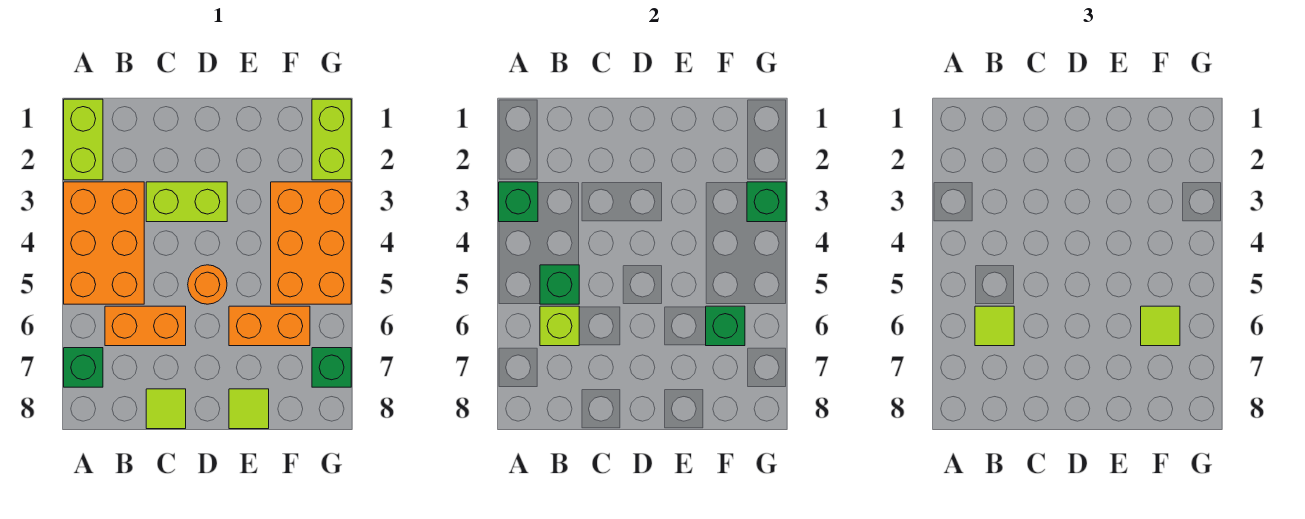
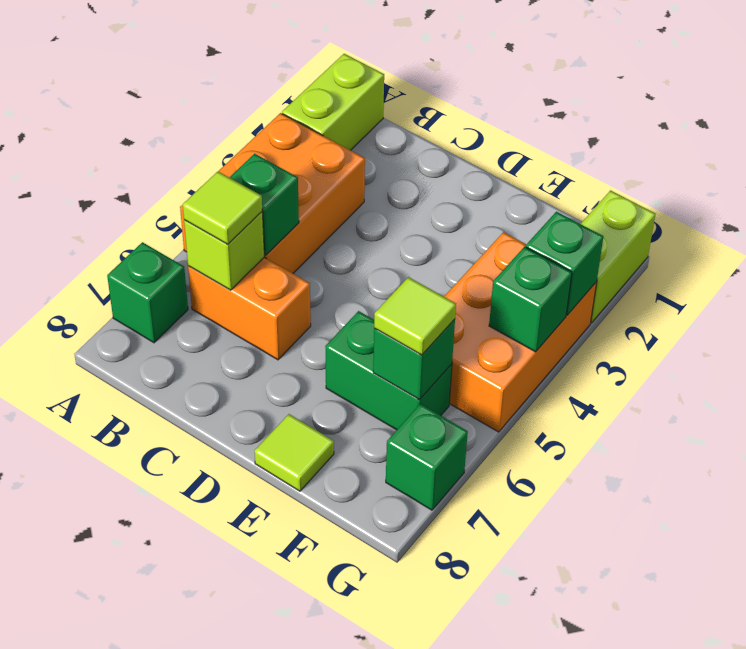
green brick A3 level 2 -> green brick G4 level 2
lime brick C3:D3 level 1 -> none
lime tile C8 level 1 -> none
orange round brick D5 level 1 -> none
orange brick E6:F6 level 1 -> green brick E6:F6 level 1

